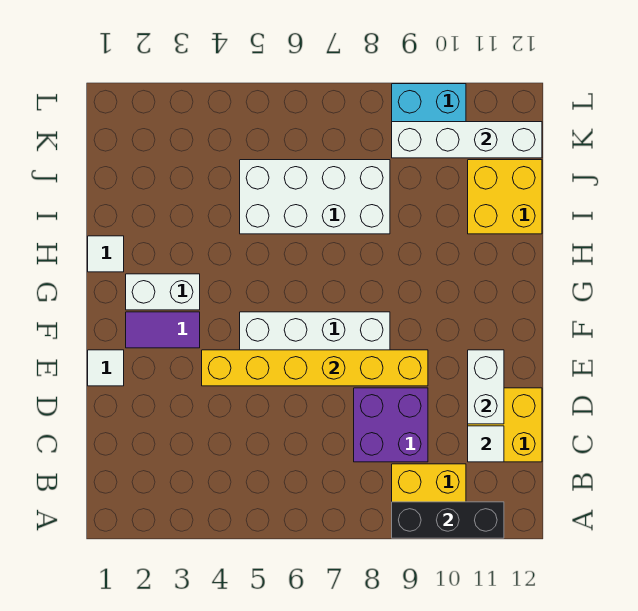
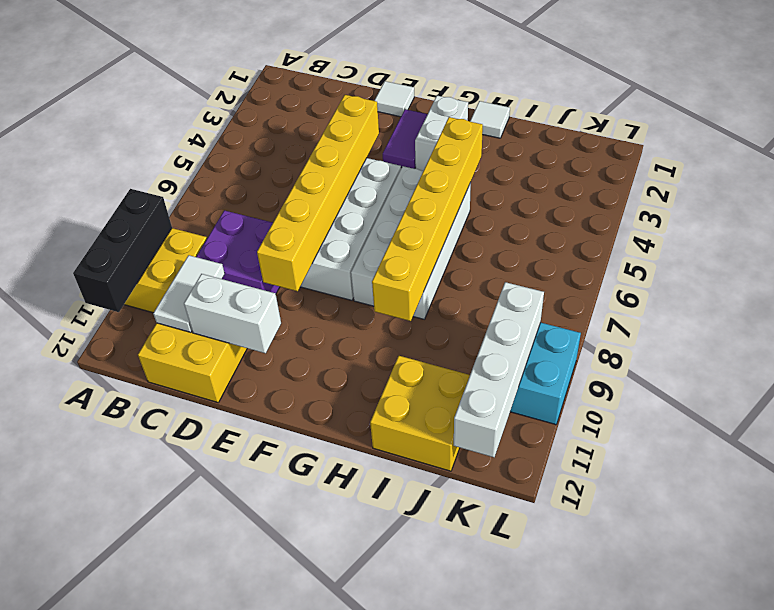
white tile C11 level 2 -> white tile C10:C11 level 2
none -> yellow brick H4:H9 level 2
white brick I5:J8 level 1 -> white brick G5:H8 level 1

